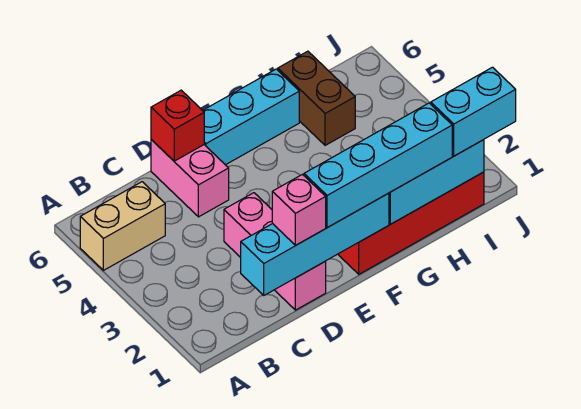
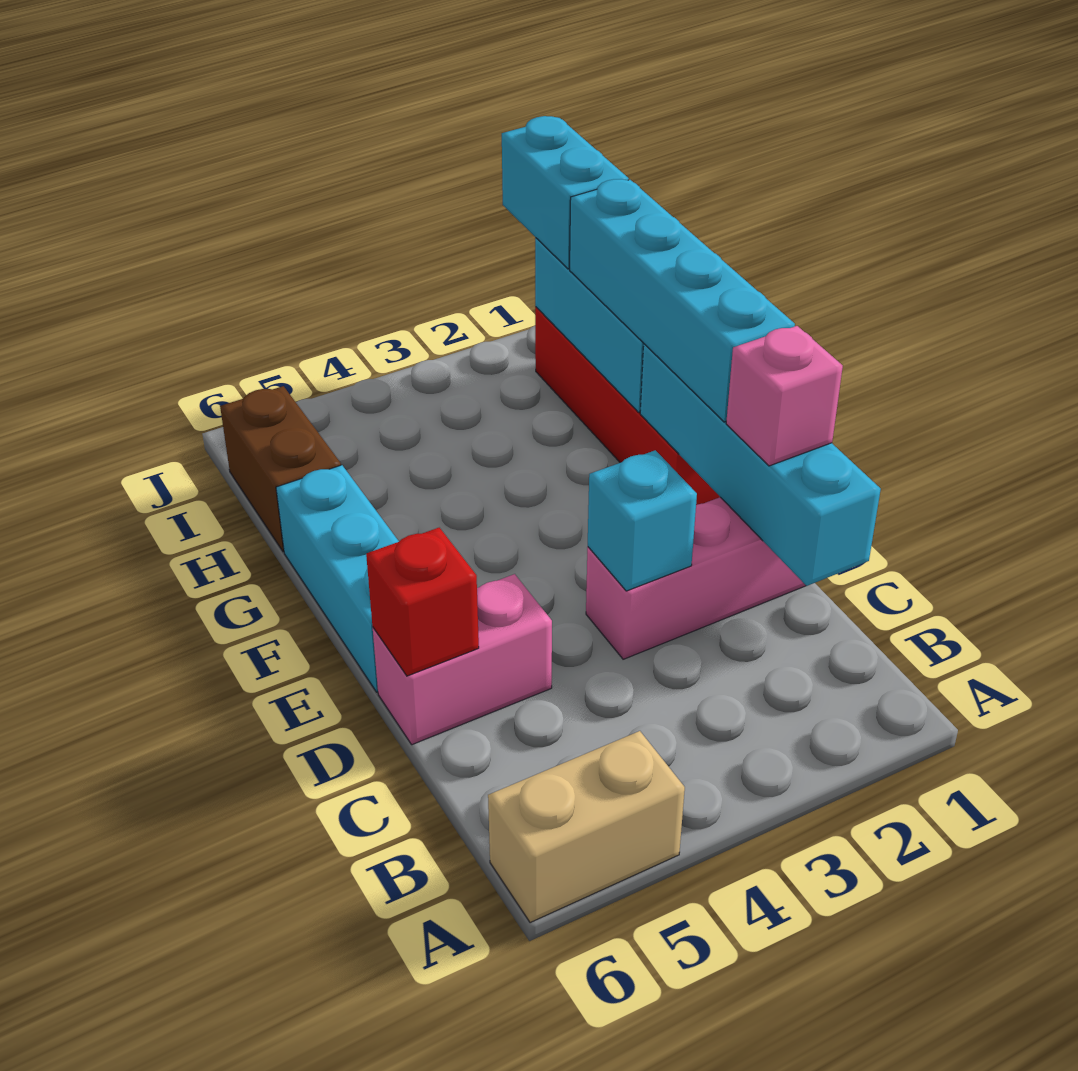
tan brick A5:B5 level 1 -> tan brick A5:A6 level 1
none -> cyan brick D3 level 2
brown brick H5:H6 level 1 -> brown brick H6:I6 level 1

